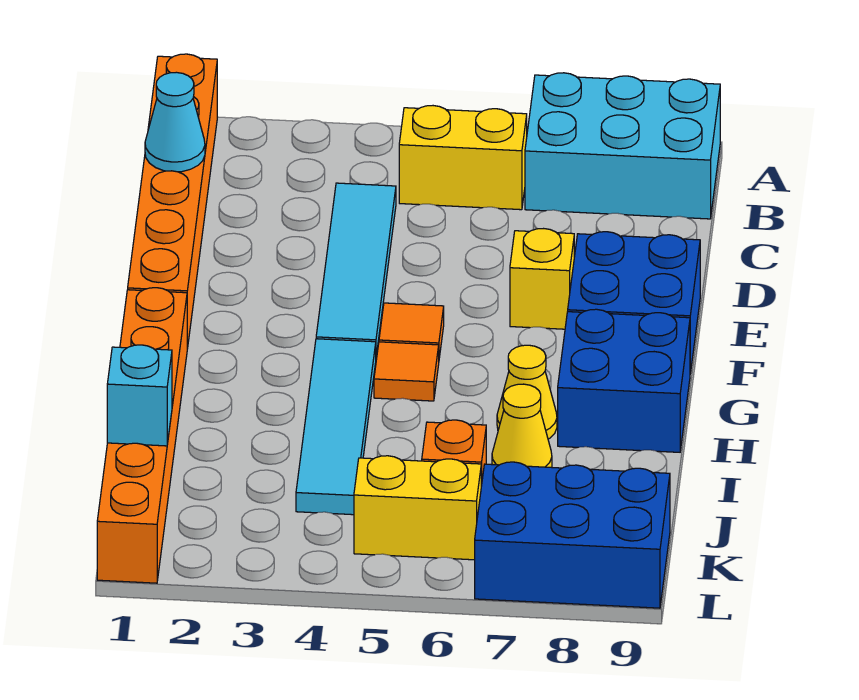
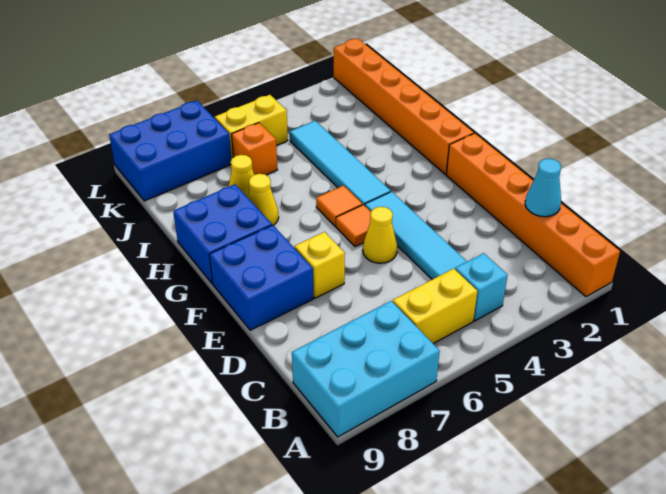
none -> yellow cone E5 level 1
cyan brick J1 level 2 -> cyan brick B4 level 1

